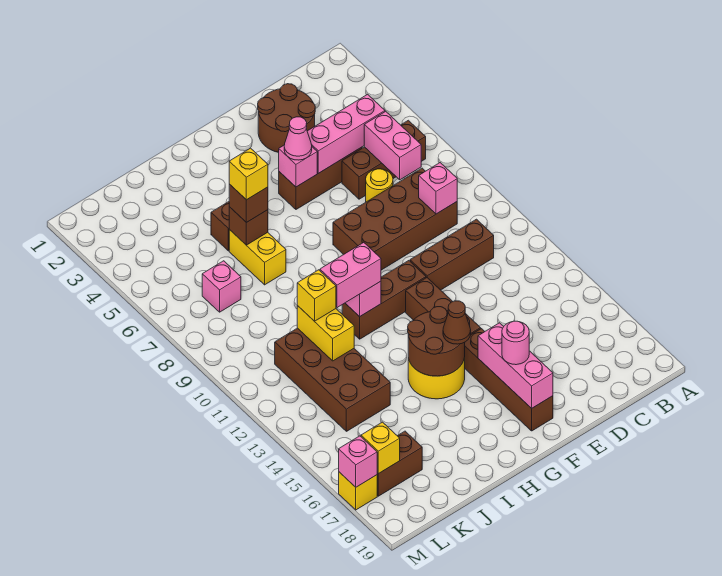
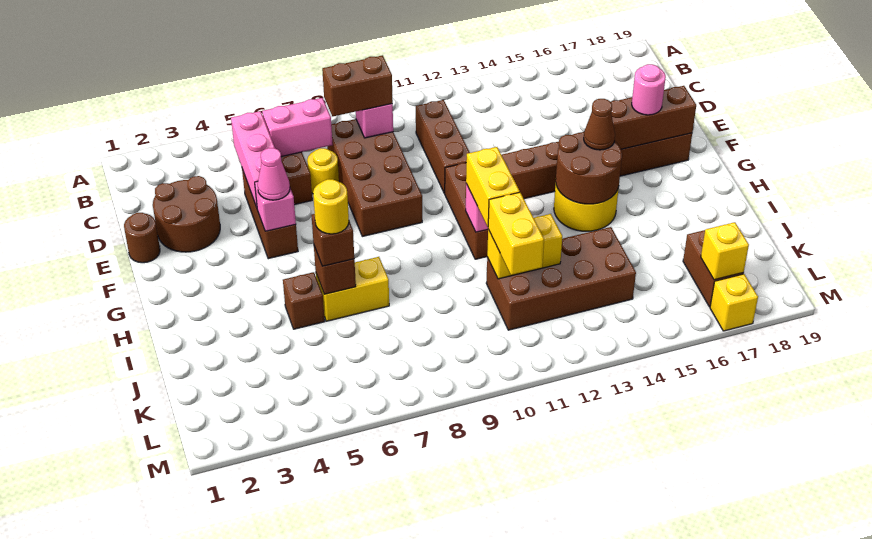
none -> brown brick C8:C9 level 3
none -> brown round brick E1 level 1
pink brick F16:F18 level 2 -> brown brick F16:F18 level 2
pink brick H11:I11 level 3 -> yellow brick H11:I11 level 3
yellow brick I6 level 4 -> yellow round brick I6 level 4
yellow brick J11 level 3 -> yellow brick J11:K11 level 3
pink brick K7 level 1 -> none
pink brick M17 level 2 -> none

